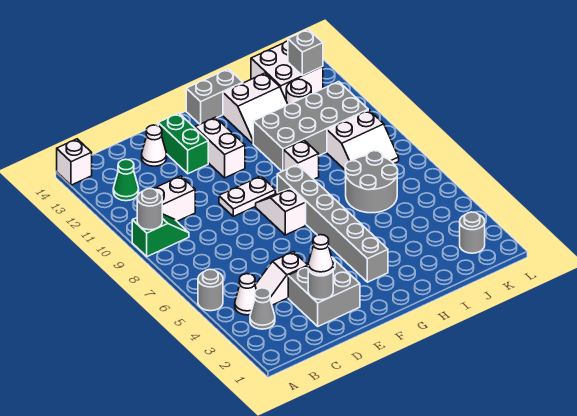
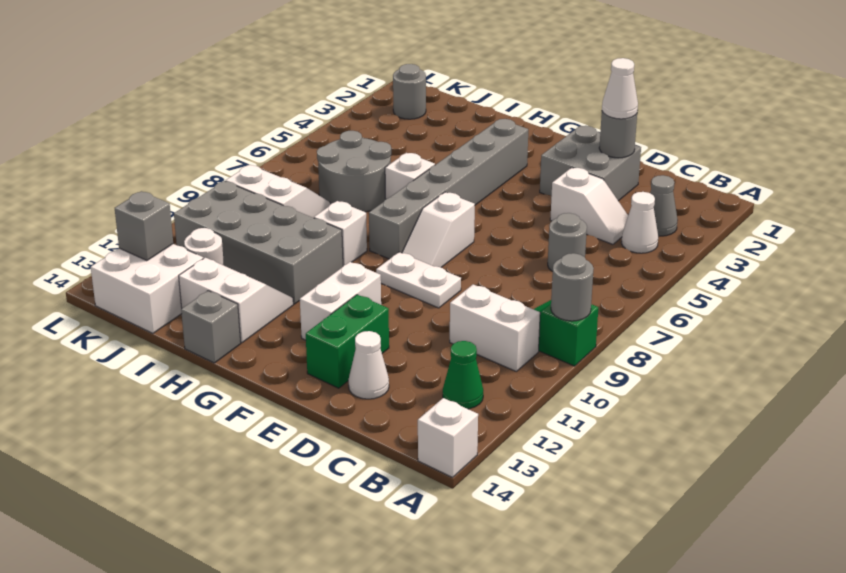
grey round brick A5 level 1 -> grey round brick C6 level 1
grey brick G14:H14 level 1 -> grey brick H14 level 1
none -> white brick H6 level 1

